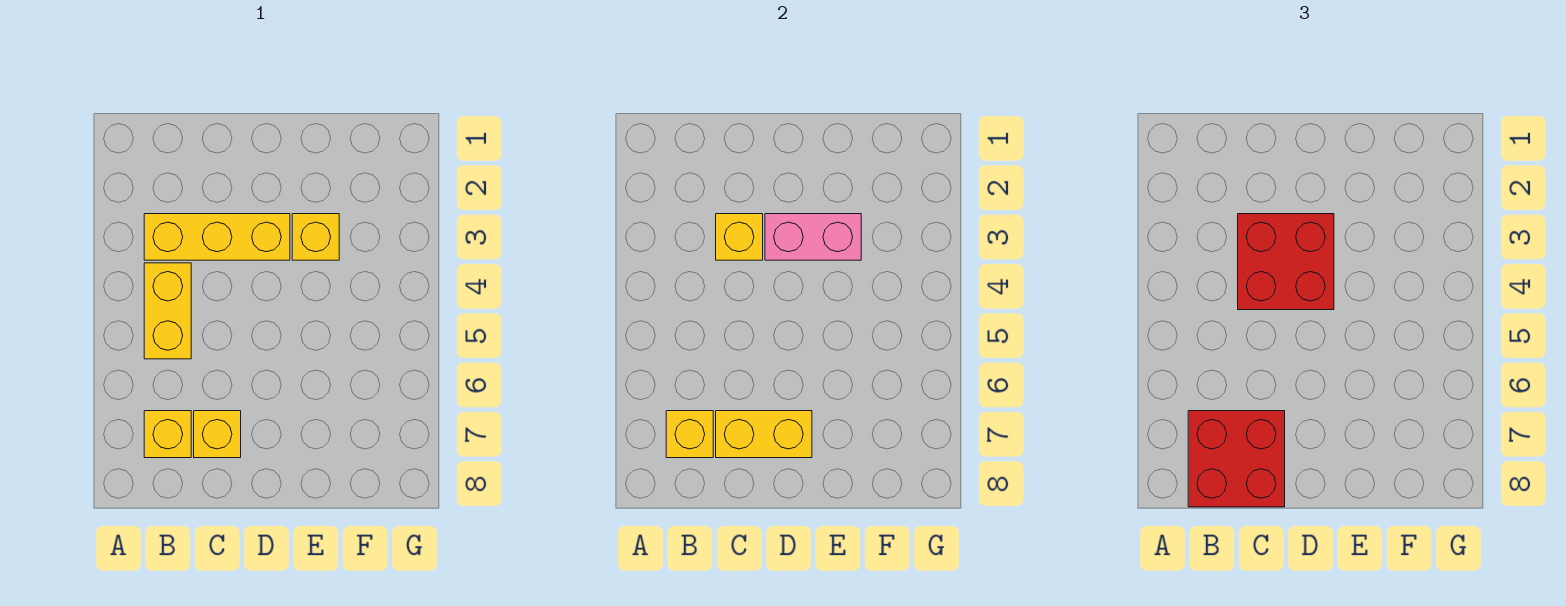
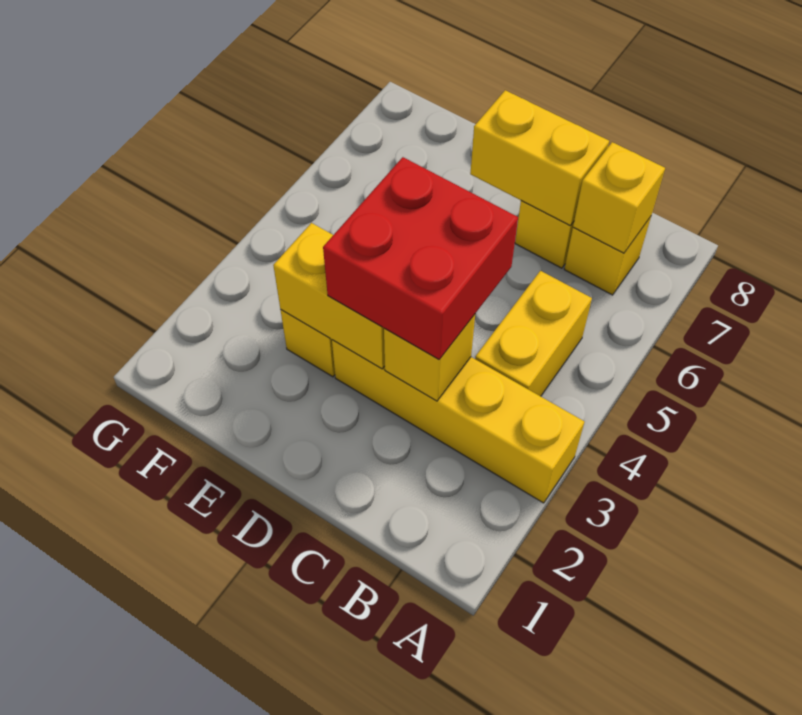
yellow brick B3:D3 level 1 -> yellow brick A3:D3 level 1
red brick B7:C8 level 3 -> none
pink brick D3:E3 level 2 -> yellow brick D3:E3 level 2

